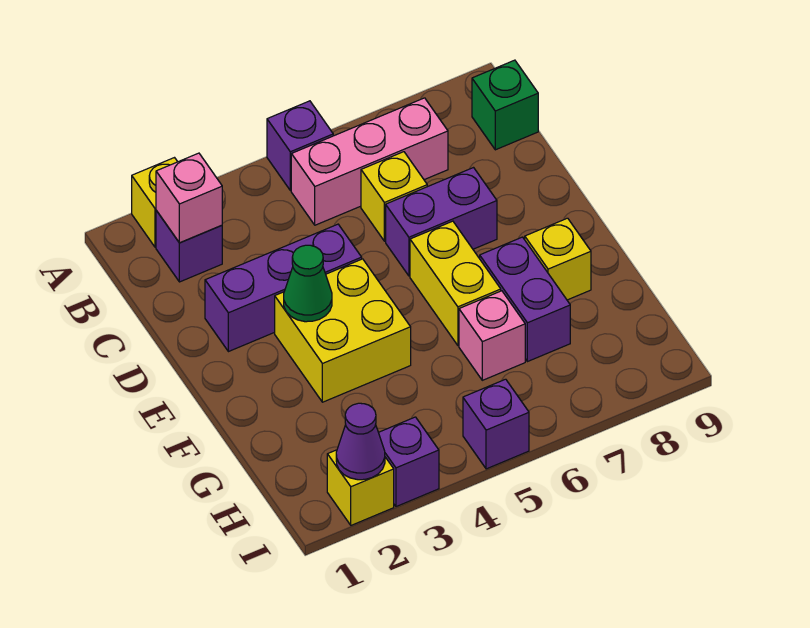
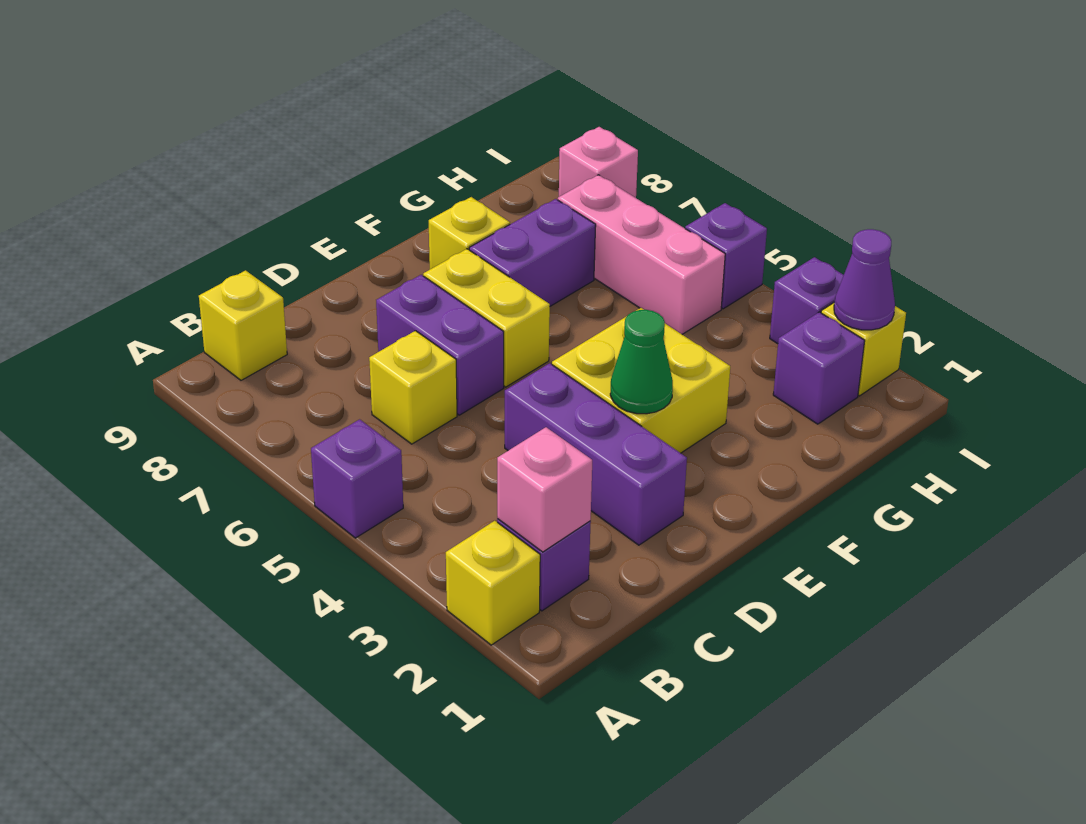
pink brick B5:B7 level 1 -> pink brick H5:H7 level 1
green brick B9 level 1 -> yellow brick B9 level 1
yellow brick E6:F6 level 1 -> yellow brick E6:E7 level 1
pink brick G6 level 1 -> pink brick I8 level 1
none -> purple brick H2 level 1

